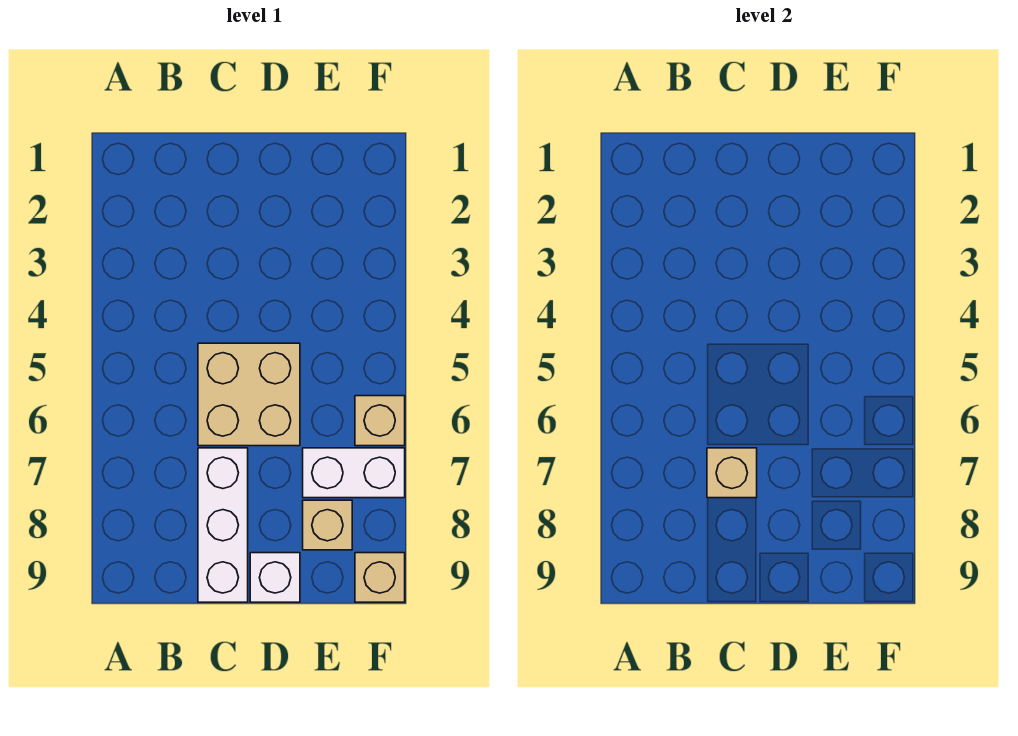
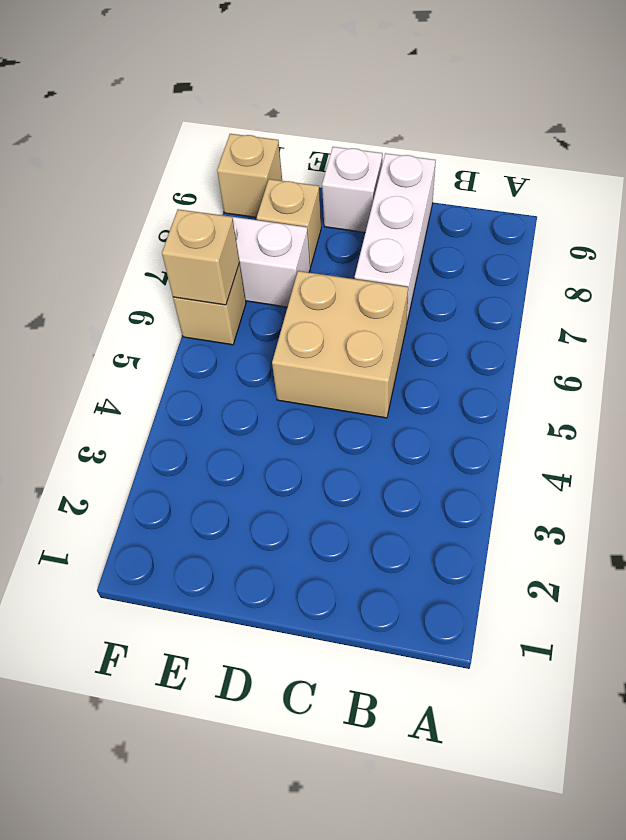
tan brick C7 level 2 -> tan brick F6 level 2

